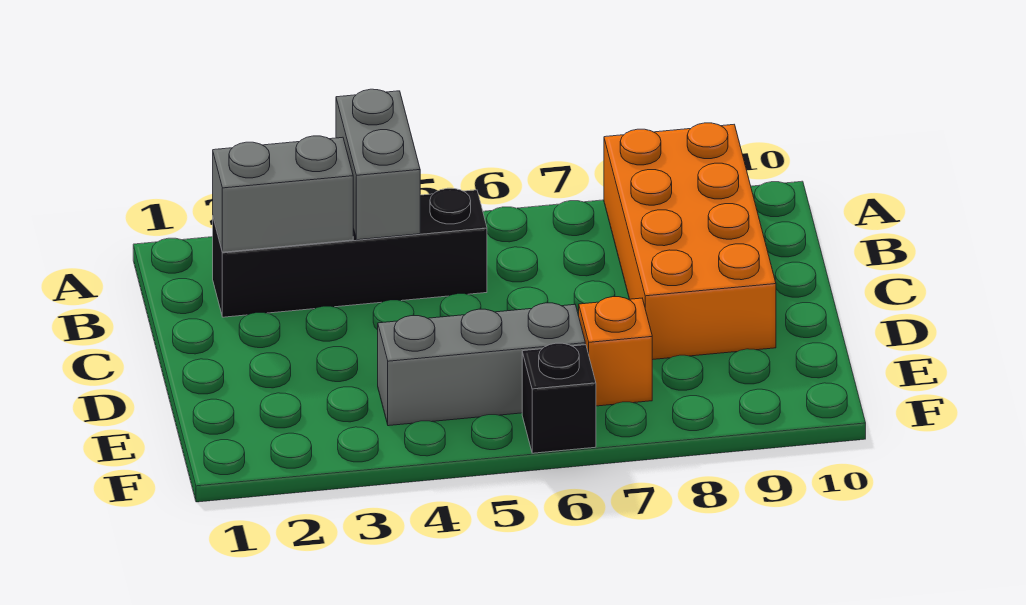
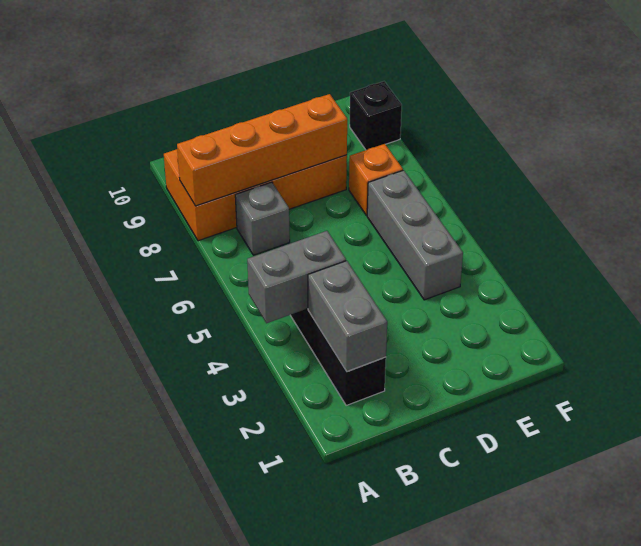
none -> orange brick A8:D8 level 2
none -> grey brick B7 level 1
black brick F6 level 1 -> black brick F9 level 1

